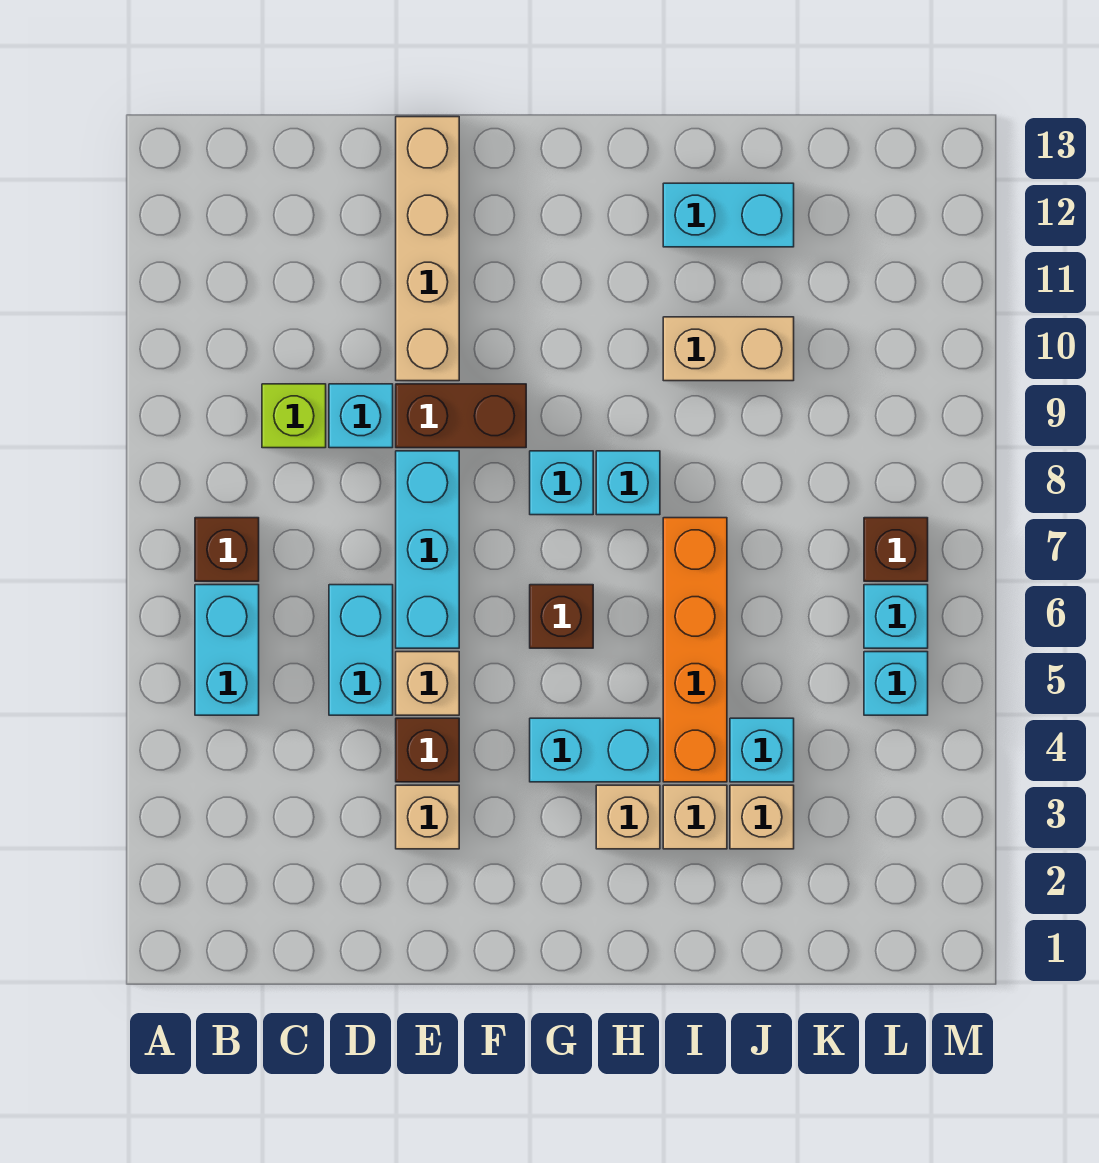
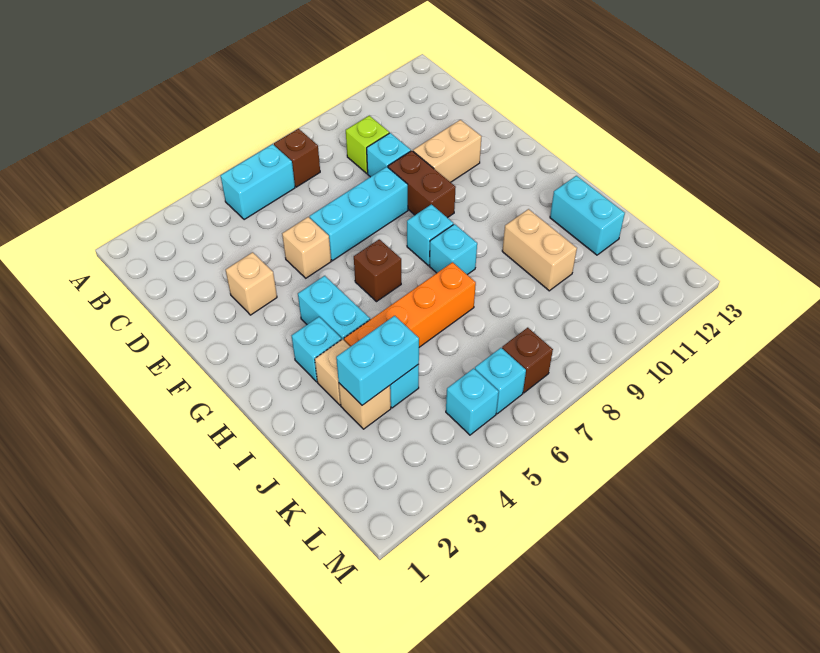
cyan brick D5:D6 level 1 -> cyan brick J3:J4 level 2
brown brick E4 level 1 -> none
tan brick E10:E13 level 1 -> tan brick E10:E11 level 1
tan brick H3 level 1 -> cyan brick H3 level 1

